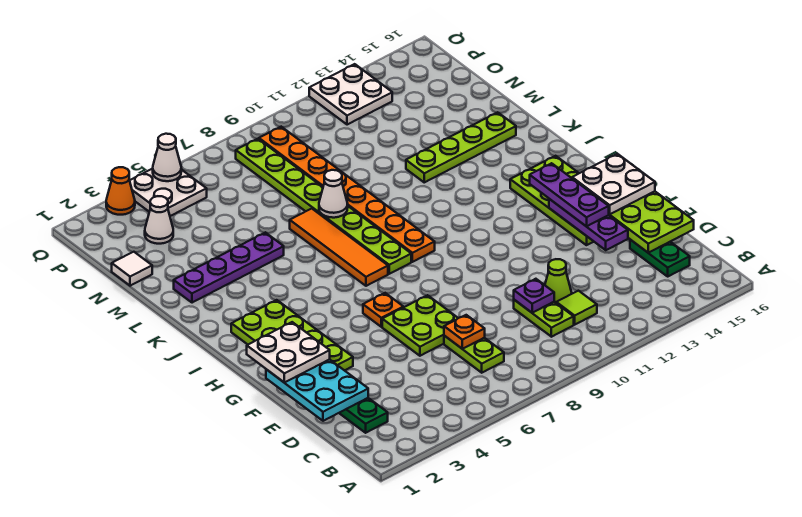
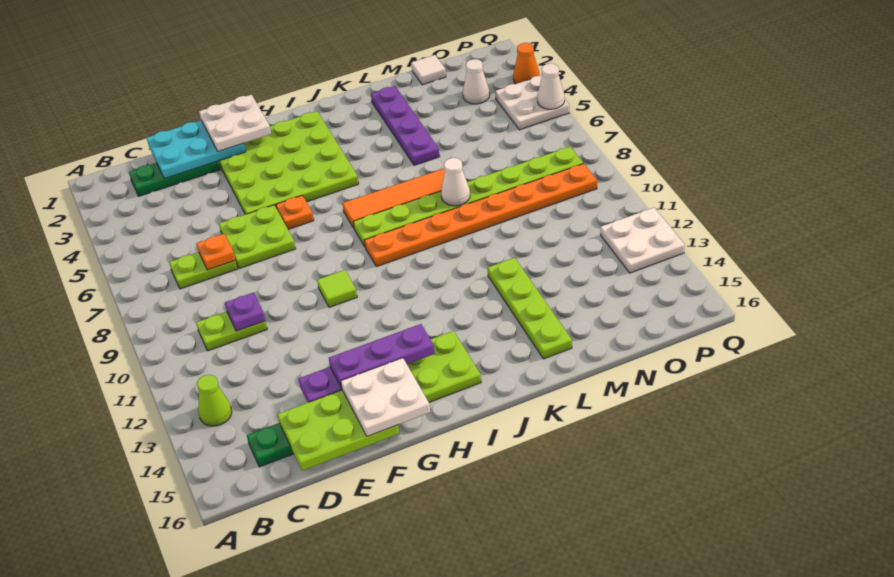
lime tile C11 level 1 -> lime tile G10 level 1
lime cone D11 level 1 -> lime cone B13 level 1
lime plate F2:I3 level 1 -> lime plate F2:I5 level 1

